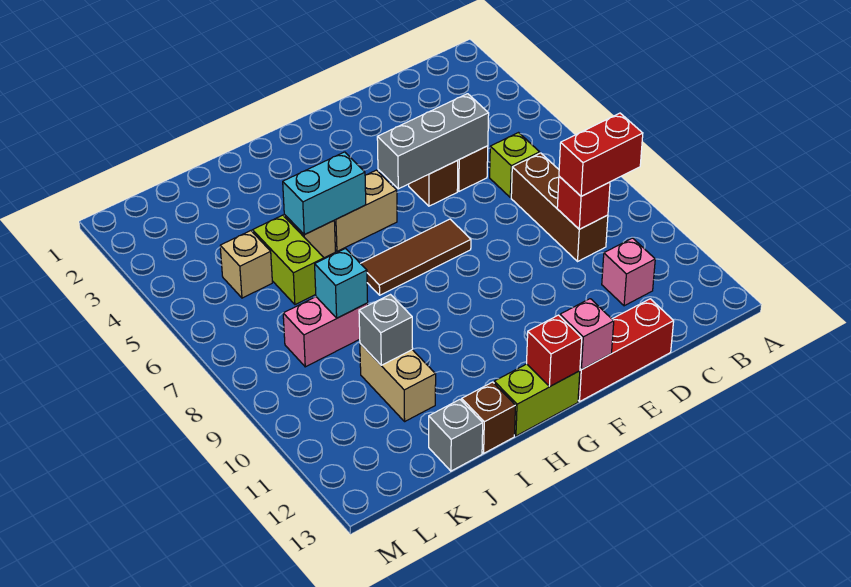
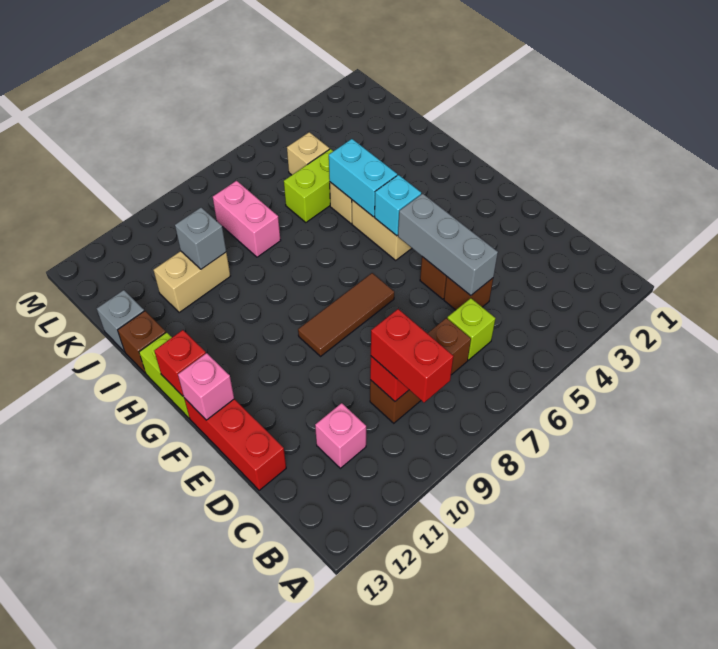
brown tile F7:H7 level 1 -> brown tile F7:F9 level 1
cyan brick J8 level 2 -> cyan brick G5 level 2

